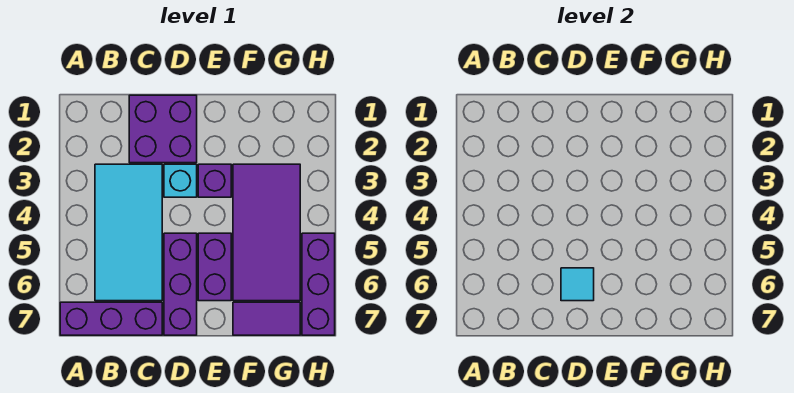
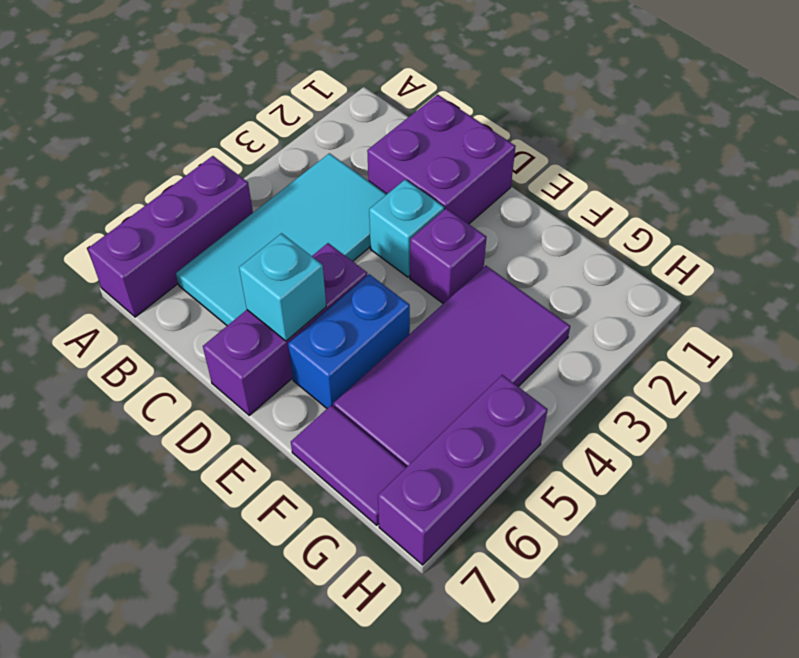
purple brick A7:C7 level 1 -> purple brick A5:A7 level 1
cyan tile D6 level 2 -> cyan brick D6 level 2
purple brick E5:E6 level 1 -> blue brick E5:E6 level 1

